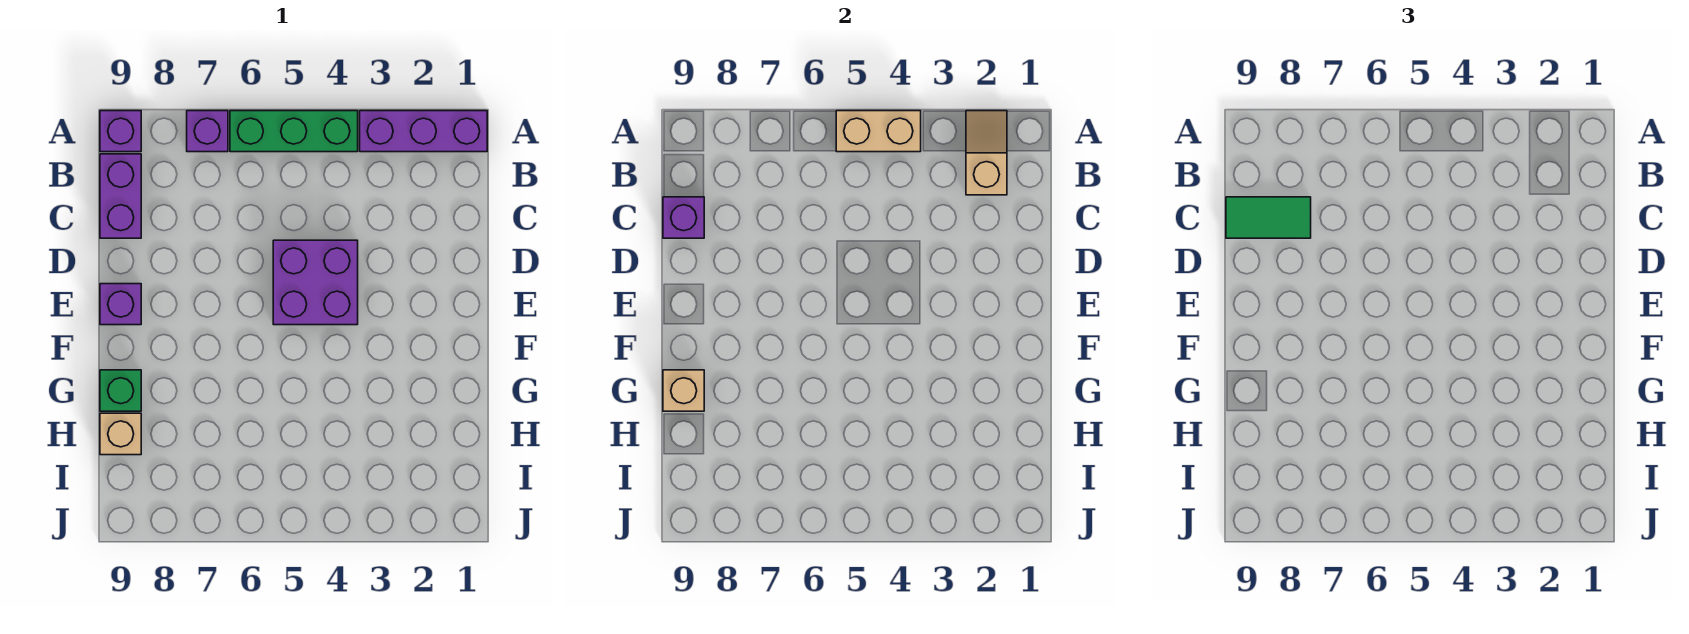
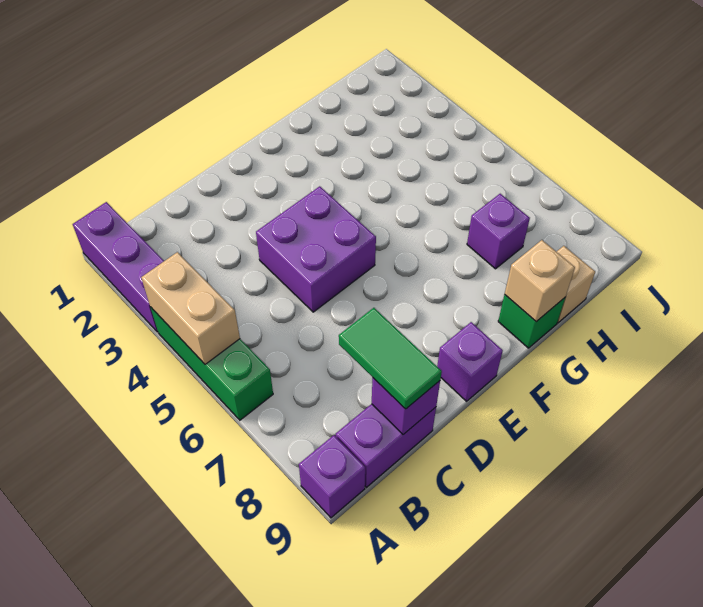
tan slope A2:B2 level 2 top B -> none
purple brick A7 level 1 -> purple brick H7 level 1

